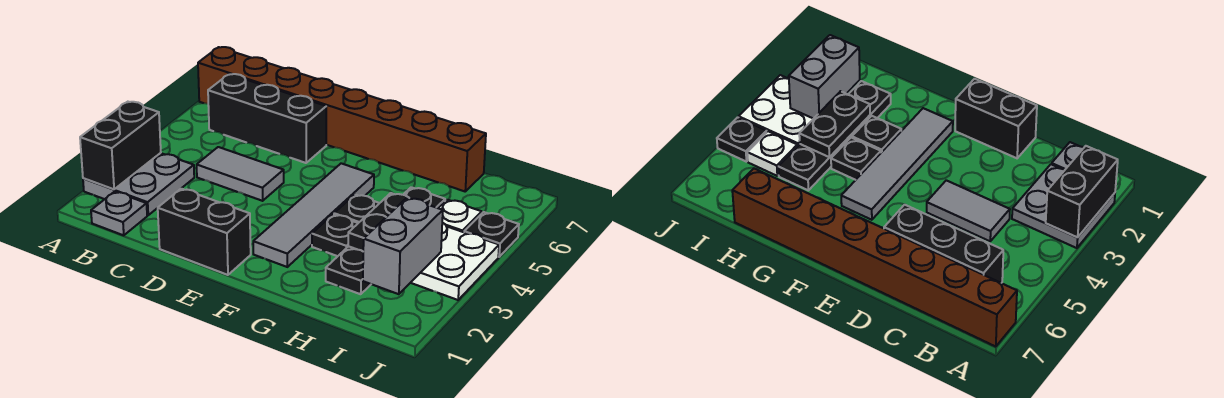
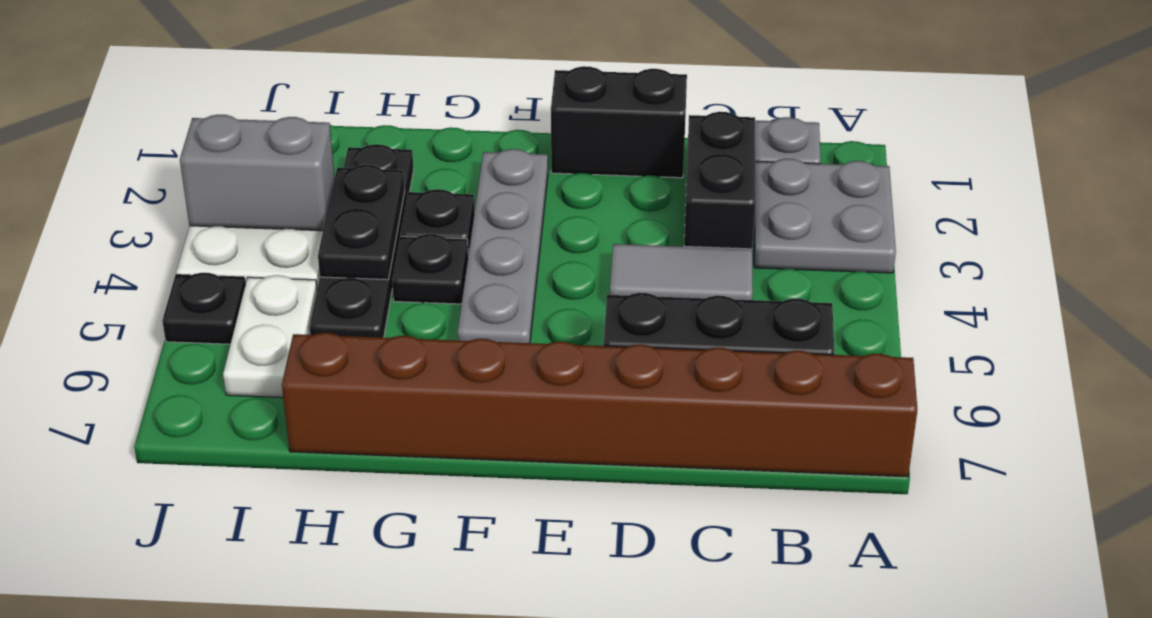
black brick A2:A3 level 2 -> black brick C2:C3 level 1
grey tile F2:F5 level 1 -> grey plate F2:F5 level 1
grey brick I2:I3 level 2 -> grey brick I3:J3 level 2
white plate I5 level 1 -> white plate I5:I6 level 1

